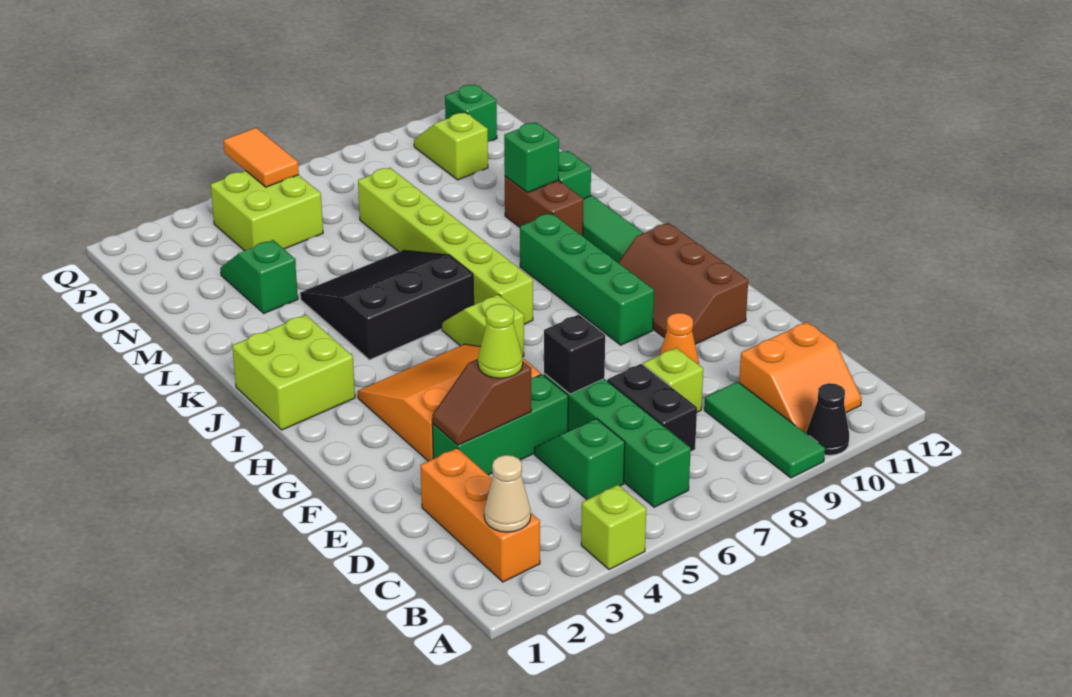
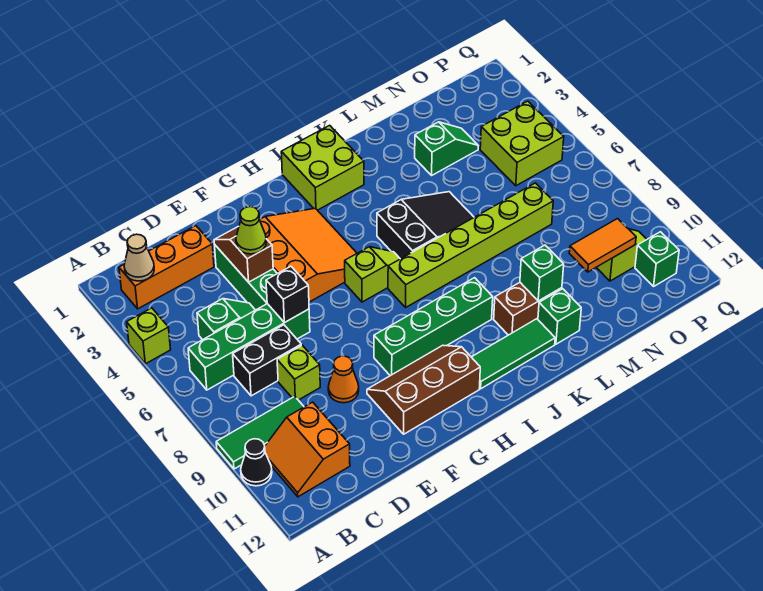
black slope J4:L6 level 1 top J -> black slope J5:L6 level 1 top J
orange tile P5:Q5 level 2 -> orange tile N10:O10 level 2

